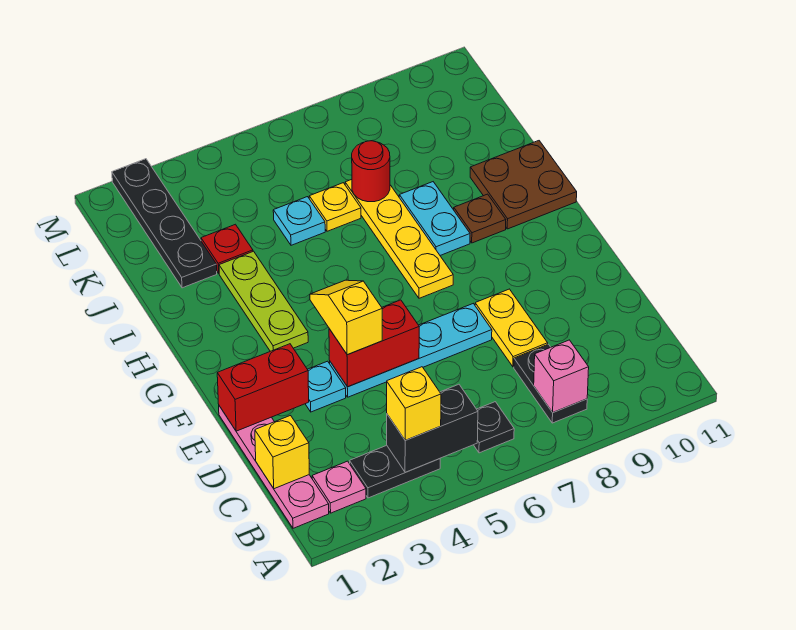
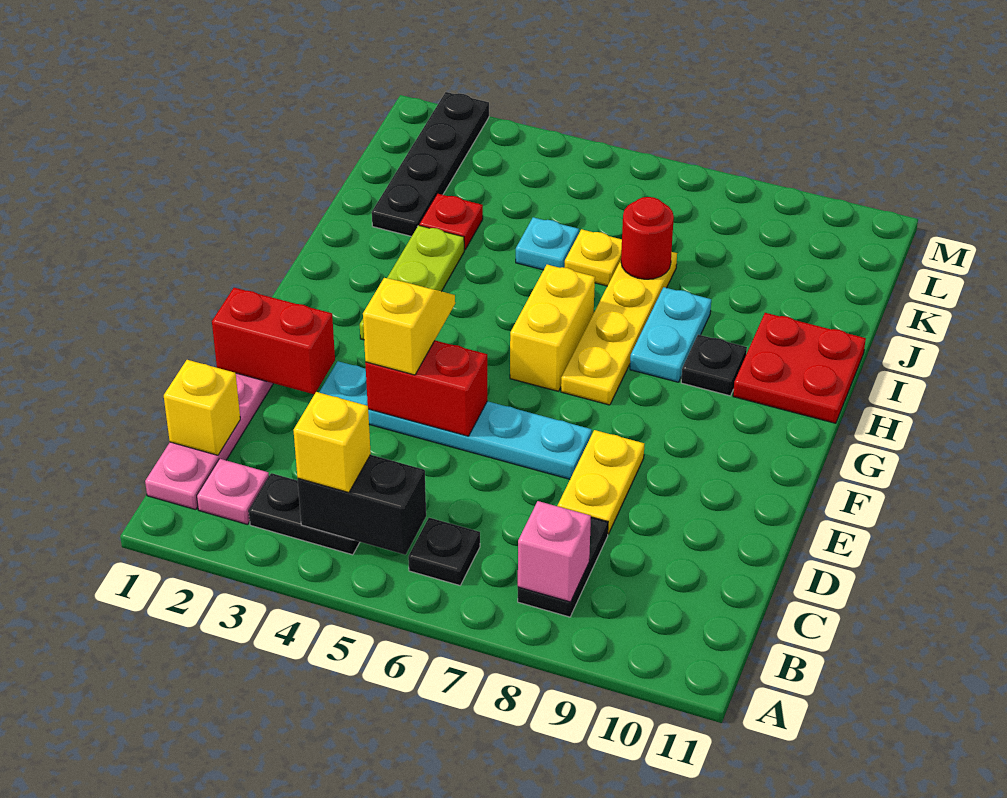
none -> yellow brick G6:H6 level 1
brown plate H9 level 1 -> black plate H9 level 1
brown plate H10:I11 level 1 -> red plate H10:I11 level 1

